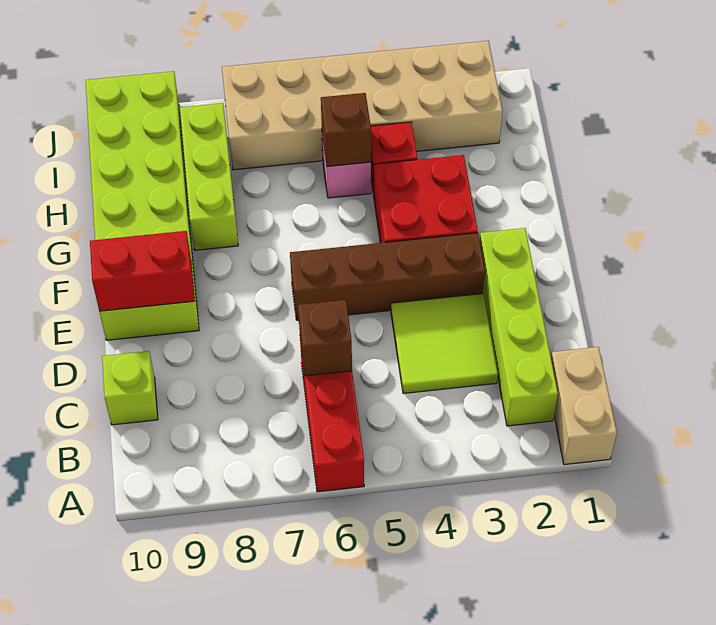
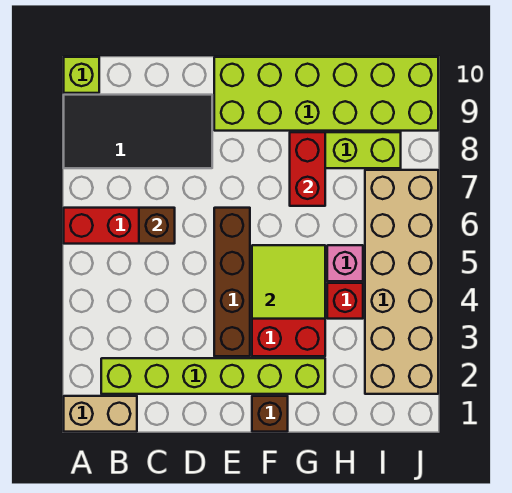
none -> black tile A8:D9 level 1
lime brick B2:E2 level 1 -> lime brick B2:G2 level 1
lime tile C3:D4 level 1 -> lime tile F4:G5 level 2
lime brick C10 level 1 -> lime brick A10 level 1
red brick E9:E10 level 2 -> red brick G7:G8 level 2
brown brick H5 level 2 -> brown brick F1 level 1

